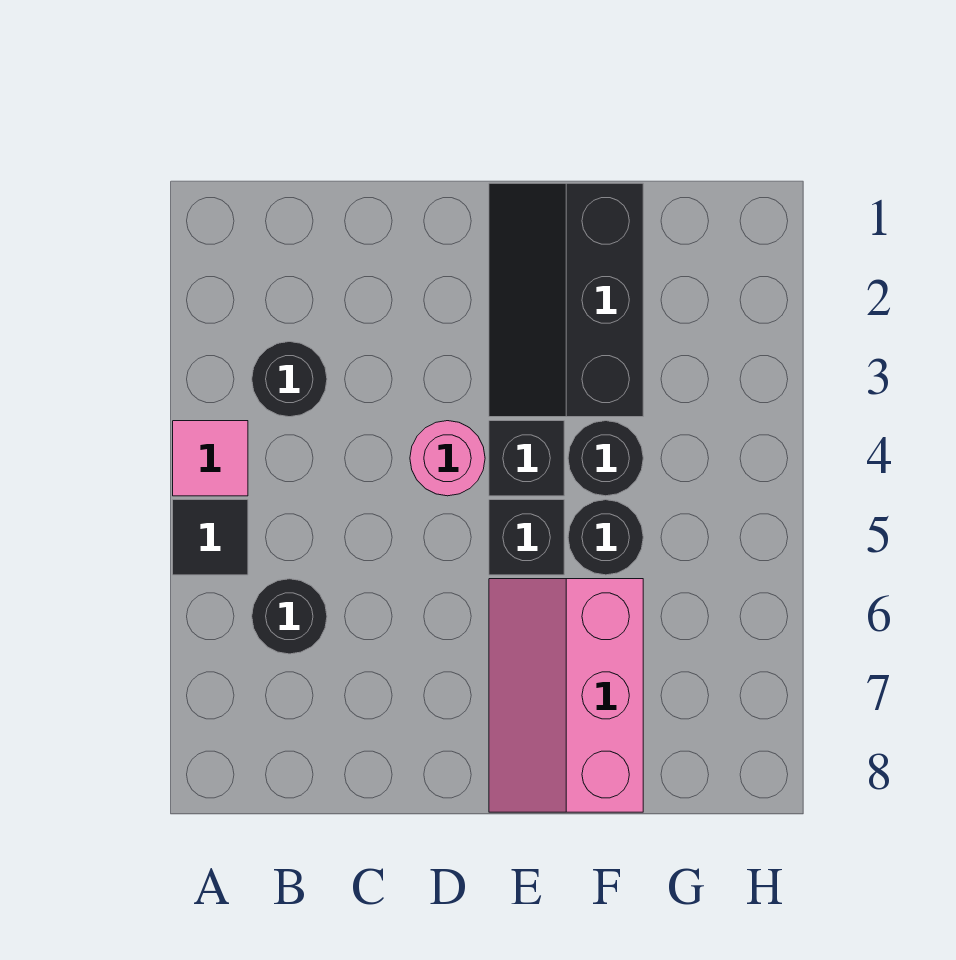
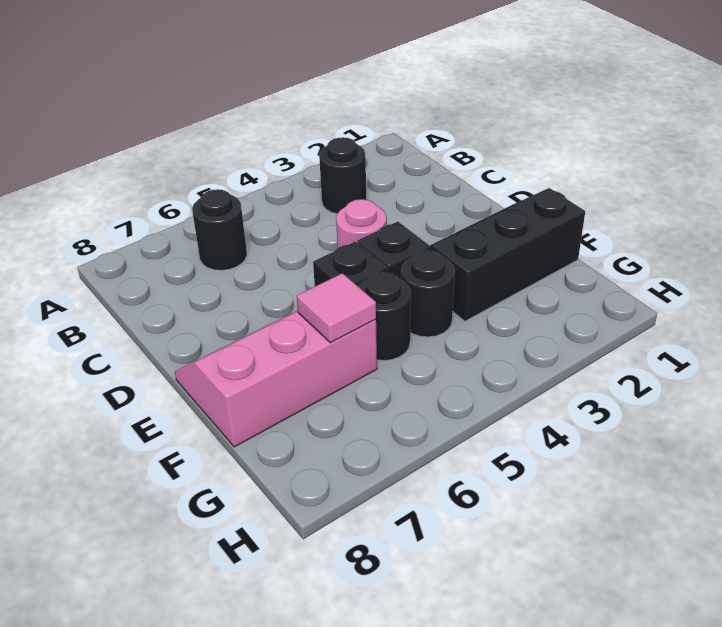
pink tile A4 level 1 -> pink tile F6 level 2
black tile A5 level 1 -> none

